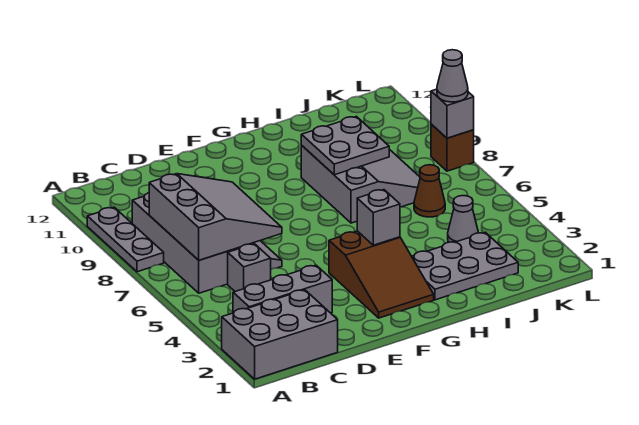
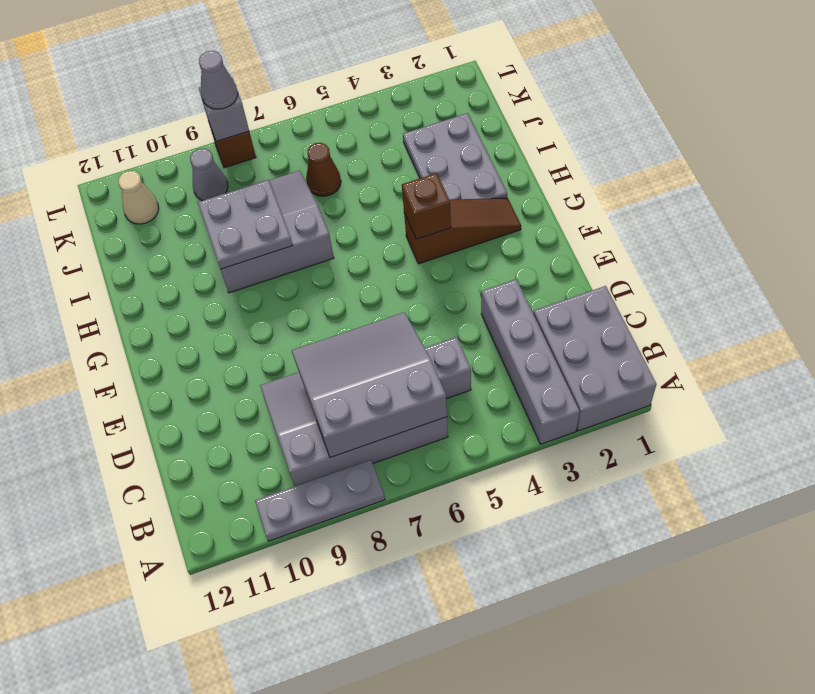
grey brick B3:D3 level 1 -> grey brick A3:D3 level 1
brown slope F2:G4 level 1 top 4 -> brown slope G2:G4 level 1 top 4
grey brick G4 level 2 -> brown brick G4 level 2
grey cone J4 level 1 -> grey cone K9 level 1
none -> tan cone K11 level 1

